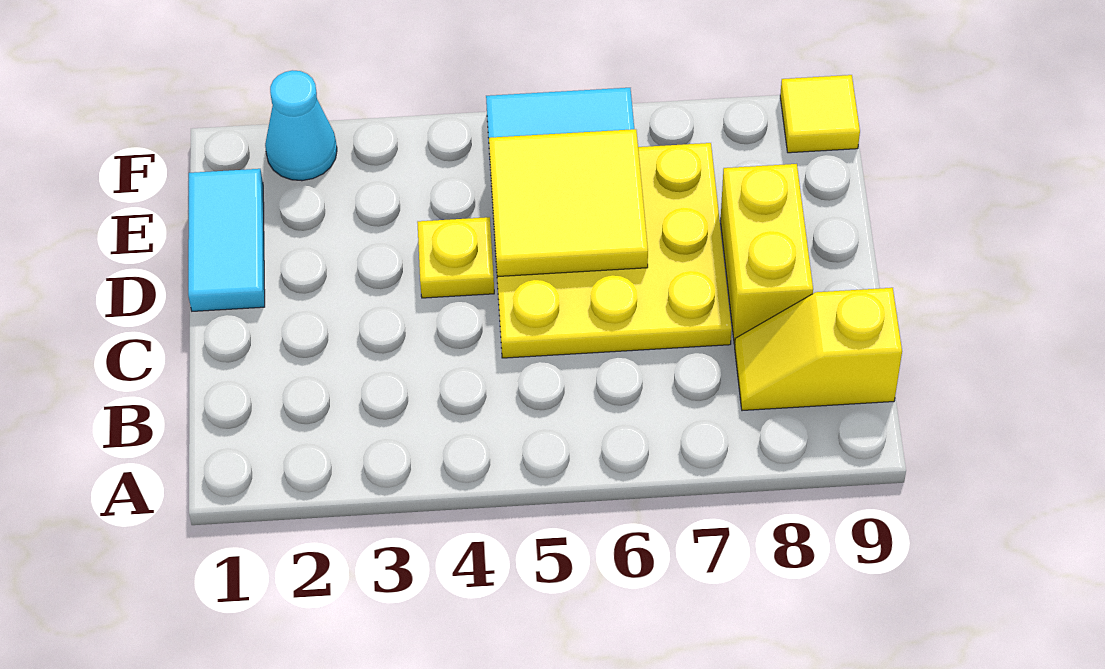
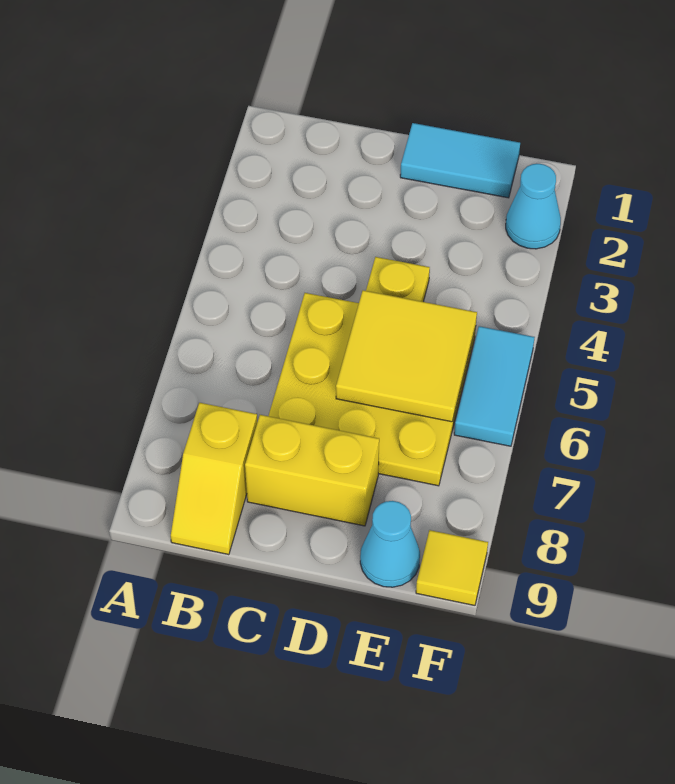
yellow slope B8:B9 level 1 top 9 -> yellow slope B8:B9 level 1 top 8
none -> cyan cone E9 level 1

